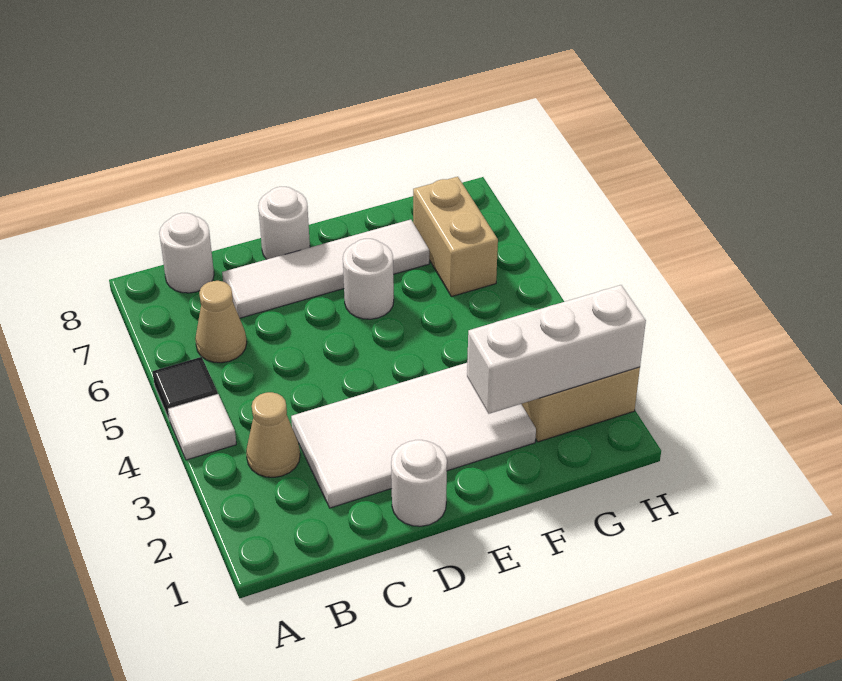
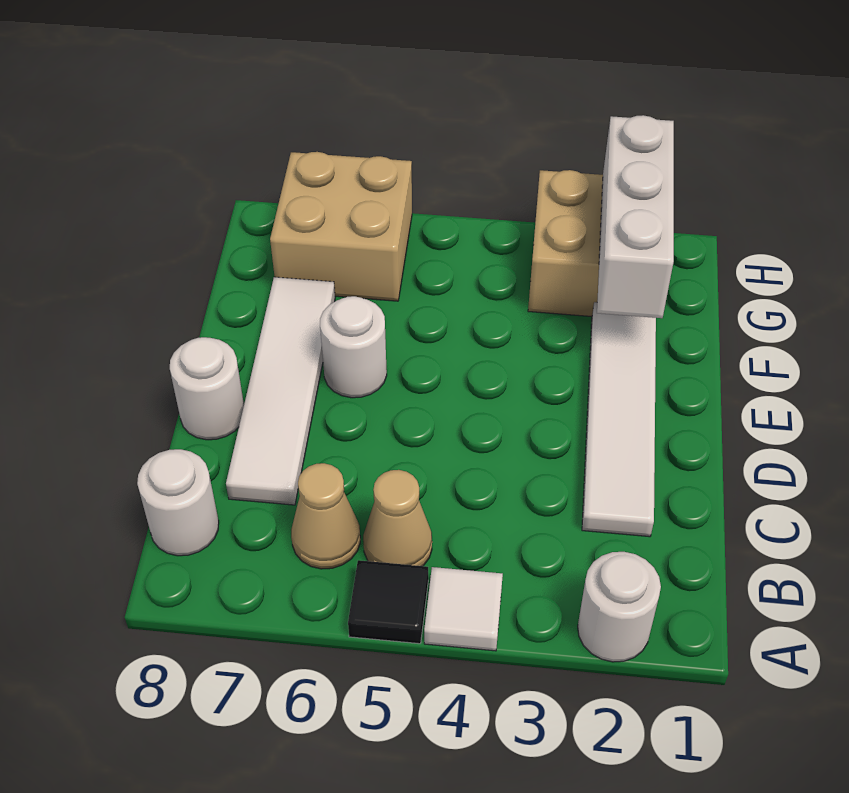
tan cone B3 level 1 -> tan cone B5 level 1
white tile C2:F3 level 1 -> white tile C2:F2 level 1
white round brick D1 level 1 -> white round brick A2 level 1
tan brick G6:G7 level 1 -> tan brick G6:H7 level 1

